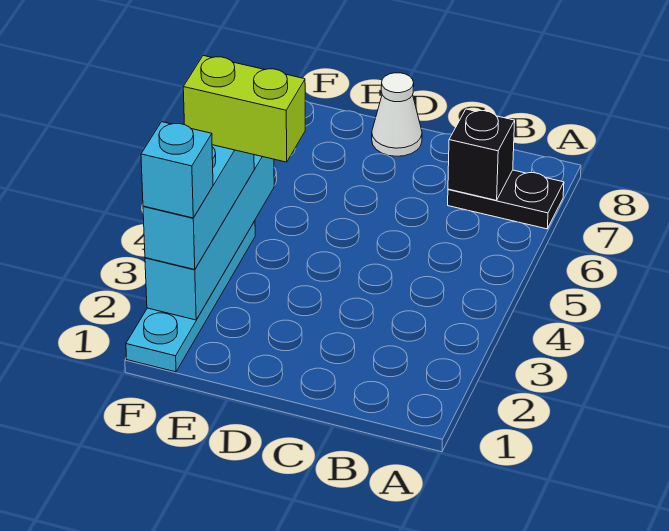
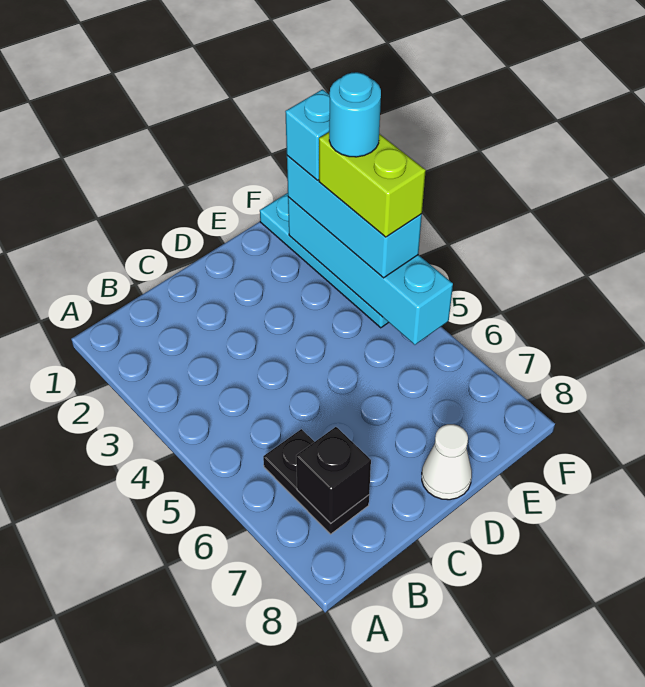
black plate A7:B7 level 1 -> black plate B6:B7 level 1
lime brick E4:F4 level 4 -> lime brick F3:F4 level 4
none -> cyan round brick F3 level 5

